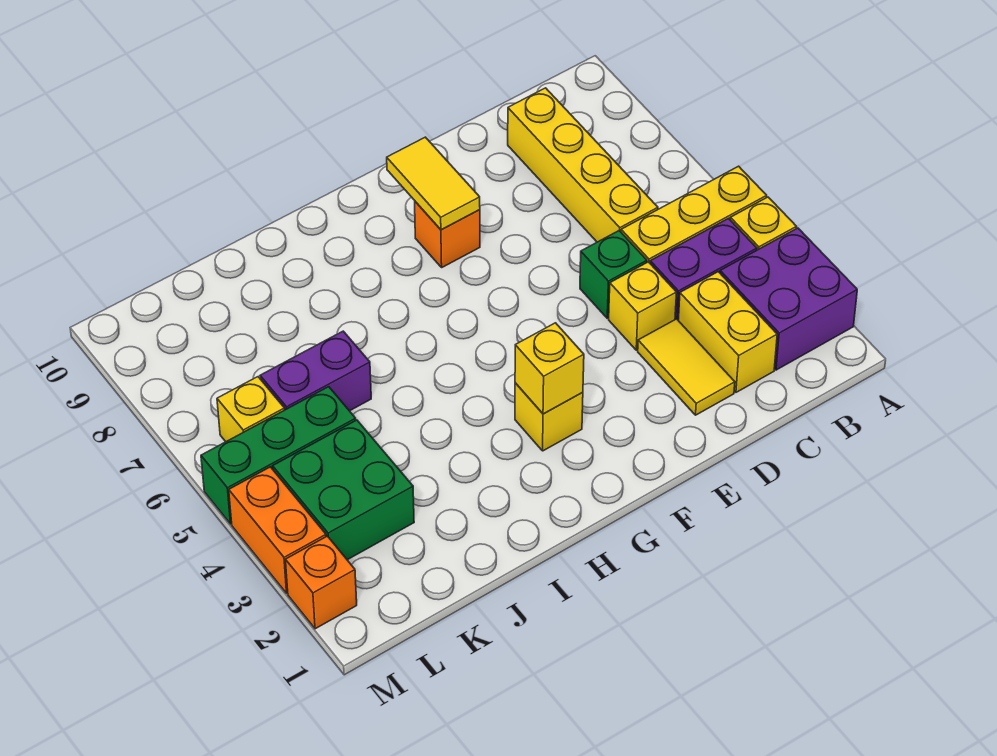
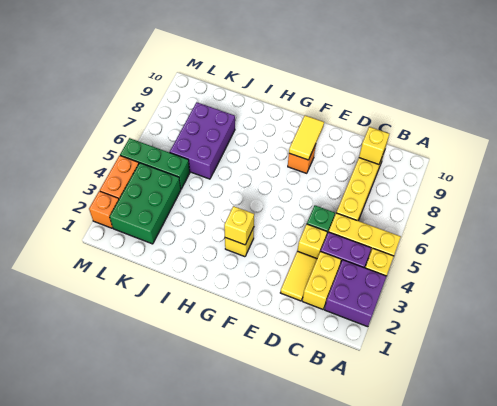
purple brick J6:K6 level 1 -> purple brick J6:K8 level 1
green brick K3:L4 level 1 -> green brick K2:L4 level 1
yellow brick L6 level 1 -> yellow brick C9 level 2

